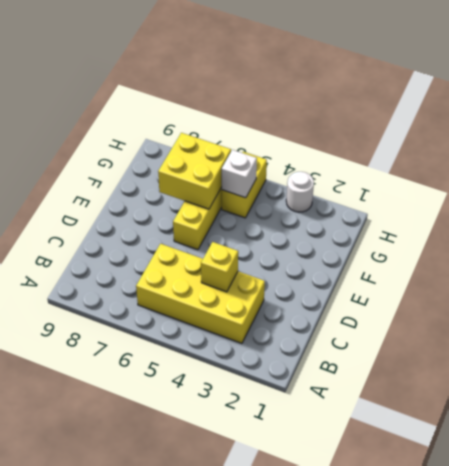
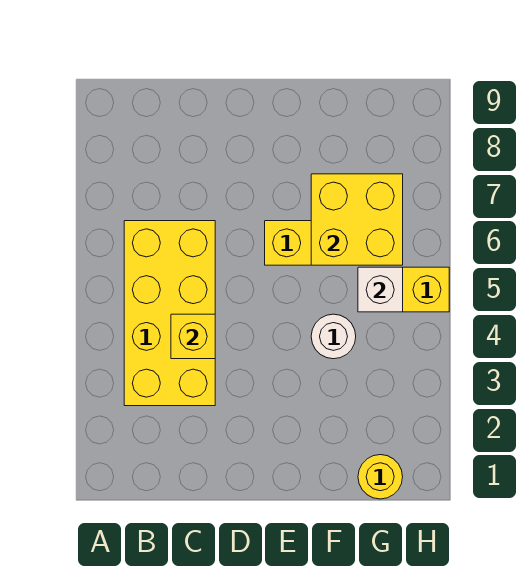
none -> yellow round brick G1 level 1
white round brick H3 level 1 -> white round brick F4 level 1

